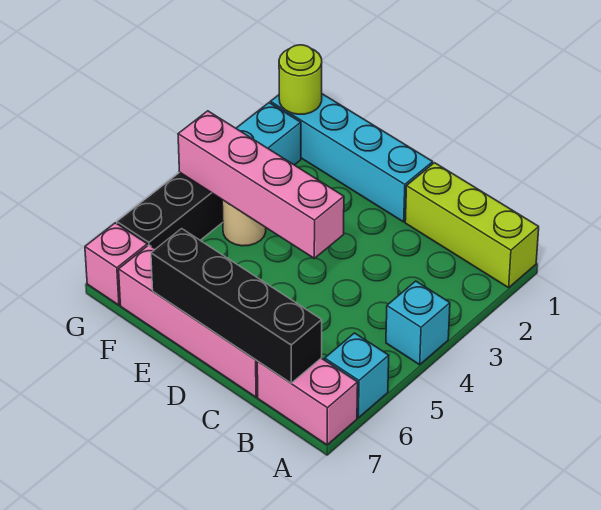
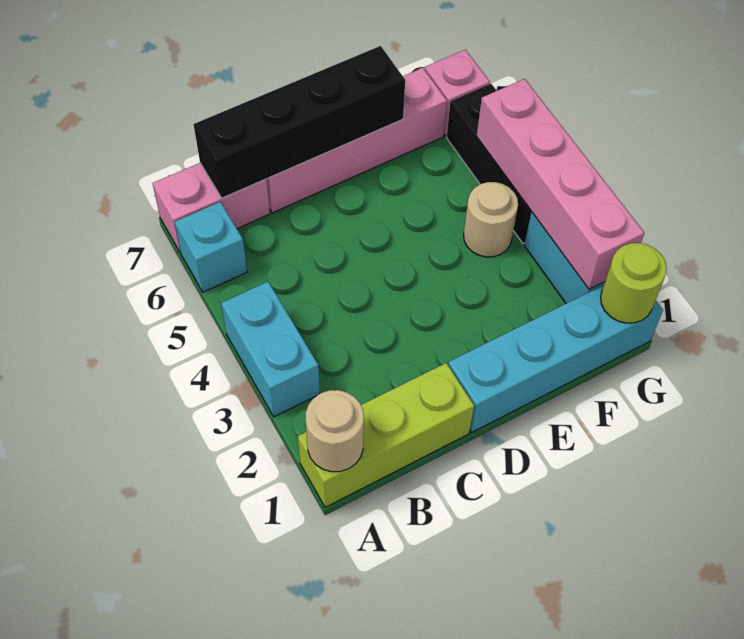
none -> tan round brick A1 level 2
cyan brick A4 level 1 -> cyan brick A3:A4 level 1
pink brick D4:G4 level 2 -> pink brick G2:G5 level 2

